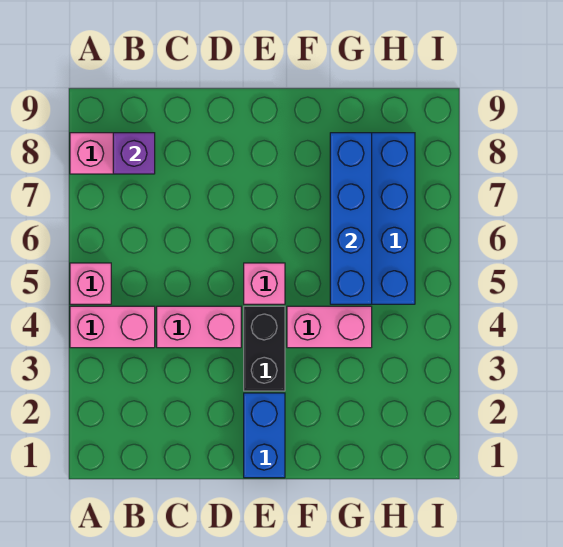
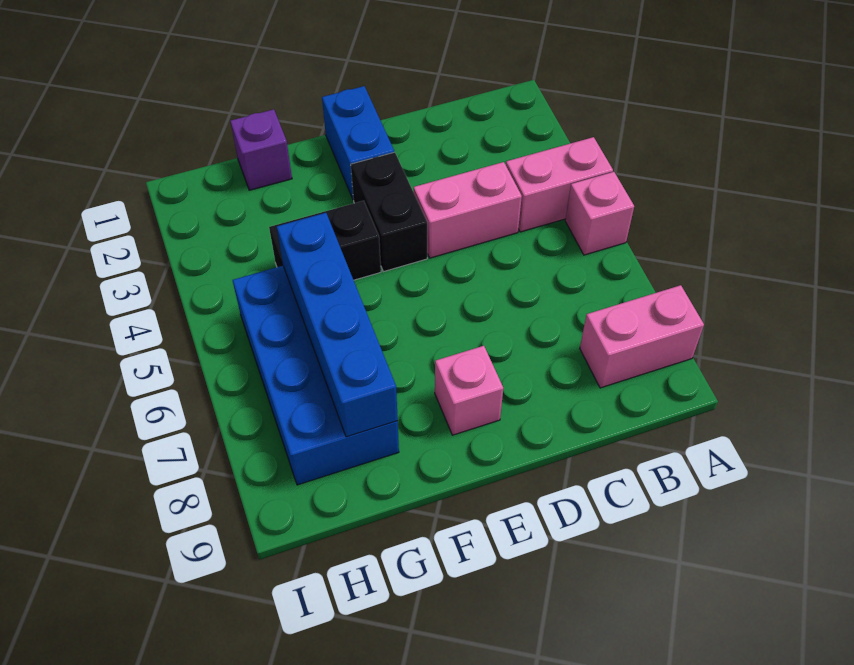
purple brick B8 level 2 -> purple brick G1 level 1
pink brick E5 level 1 -> pink brick E8 level 1
pink brick F4:G4 level 1 -> black brick F4:G4 level 1

